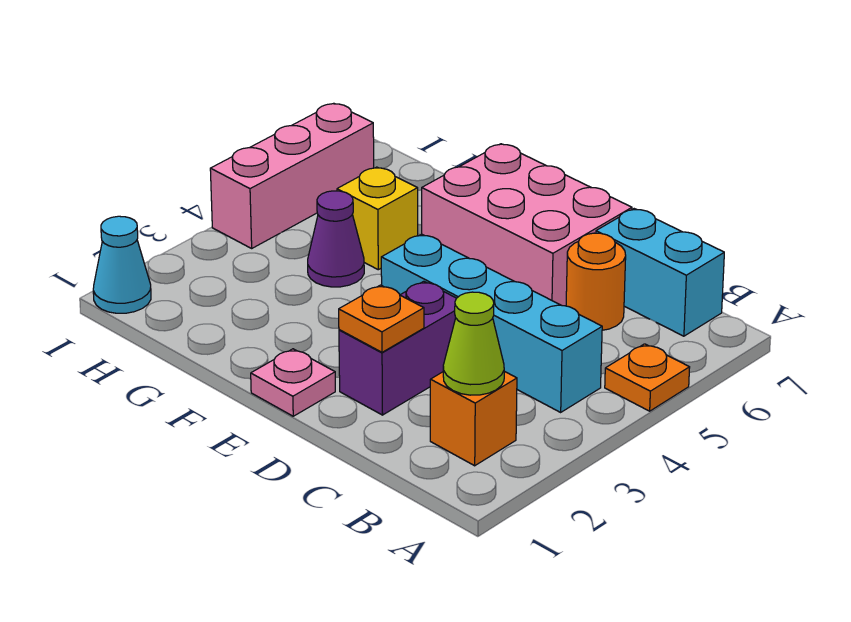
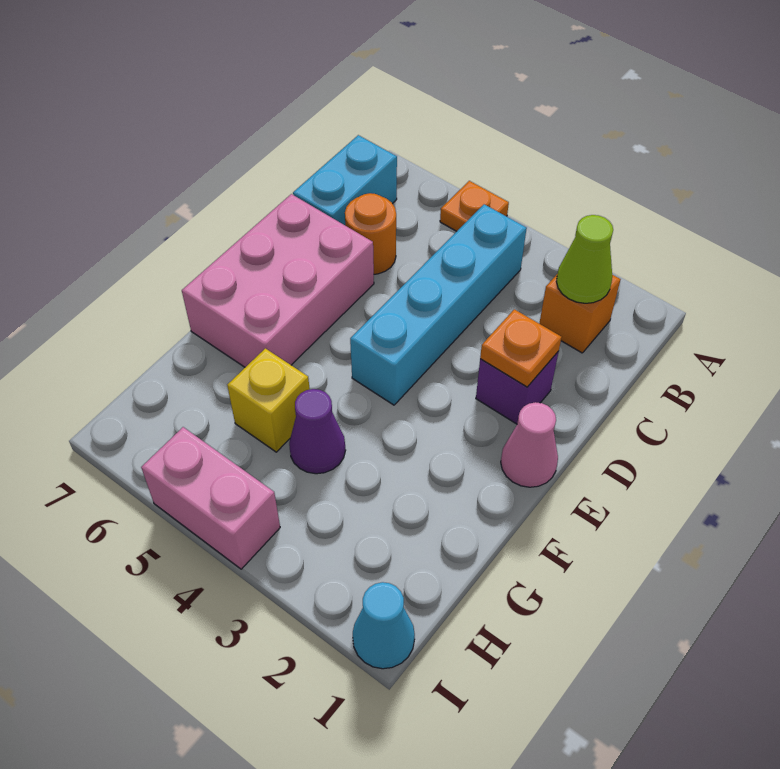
purple brick D2:D3 level 1 -> purple brick D2 level 1
pink plate E1 level 1 -> pink cone E1 level 1
pink brick I4:I6 level 1 -> pink brick I4:I5 level 1

